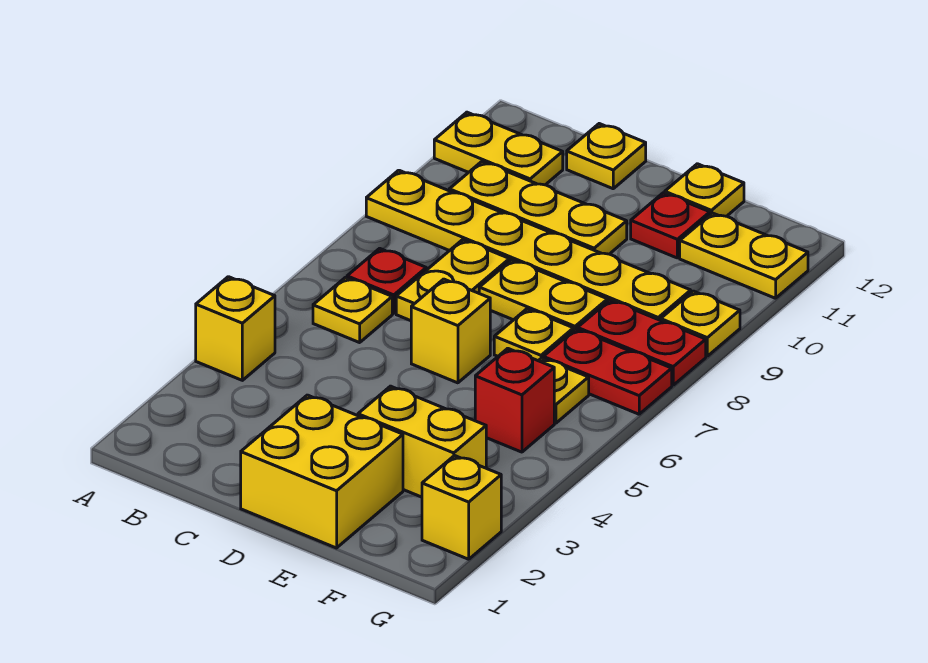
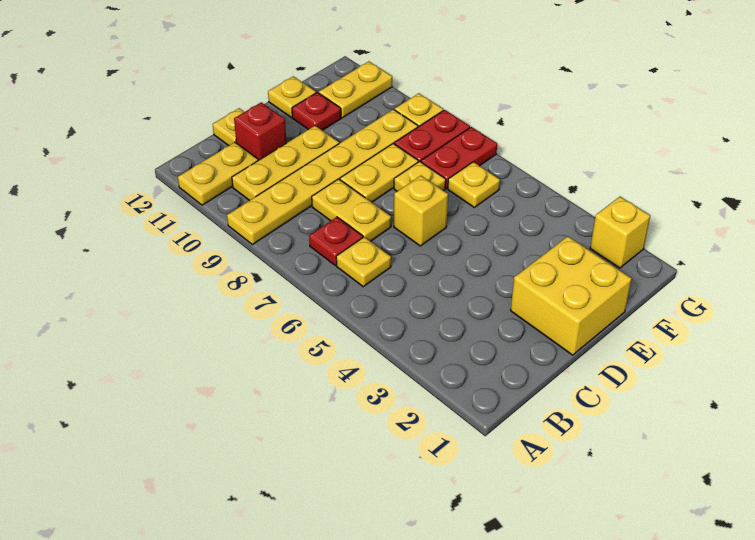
yellow brick A4 level 1 -> none
yellow brick E3:F3 level 1 -> none
red brick F5 level 1 -> red brick C11 level 1

